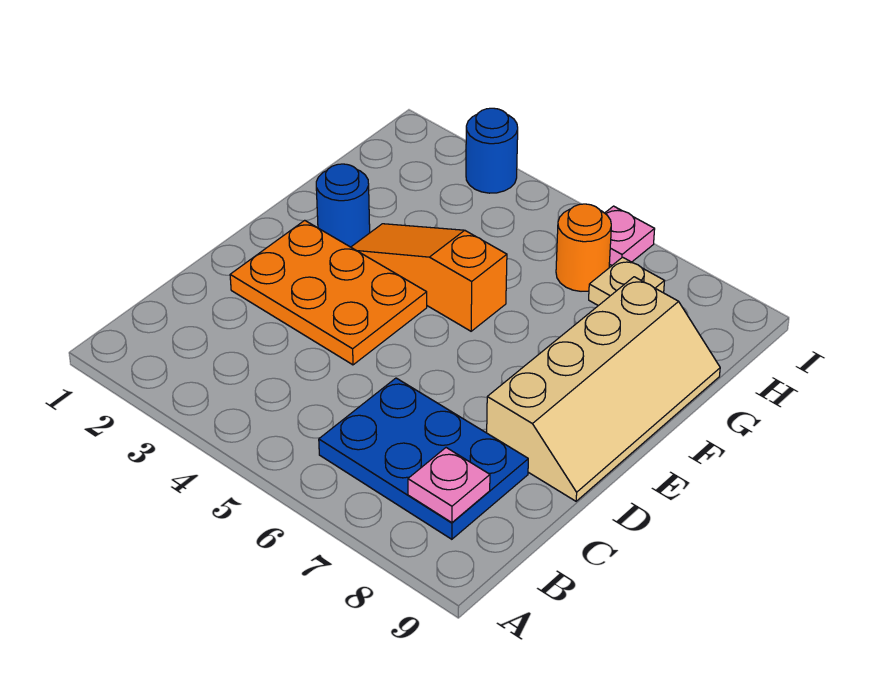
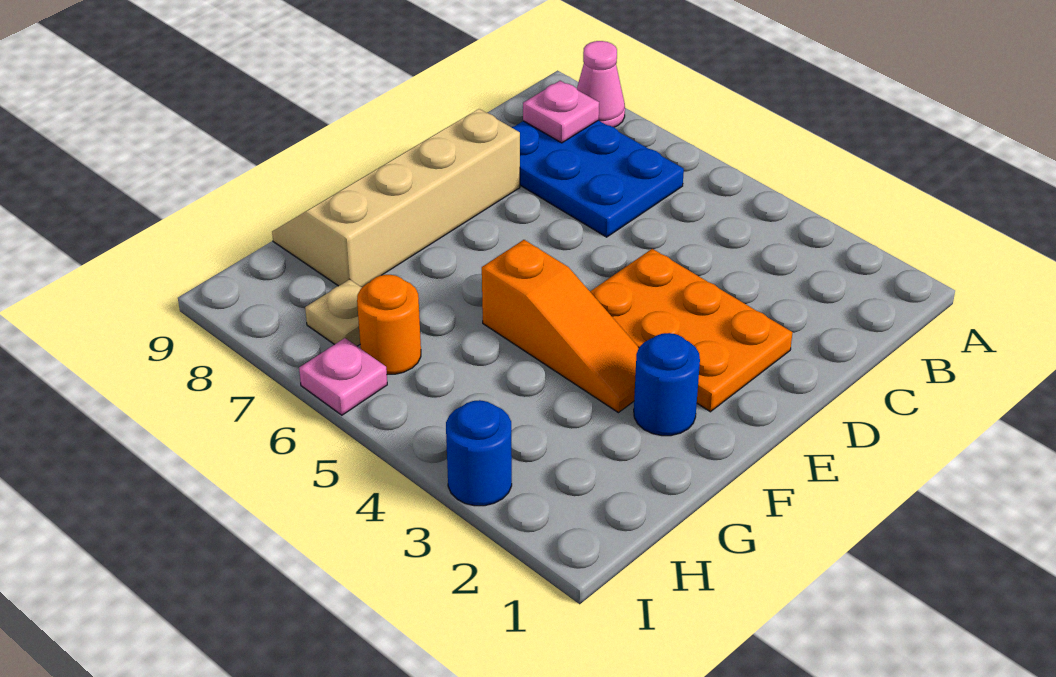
none -> pink cone A8 level 1

